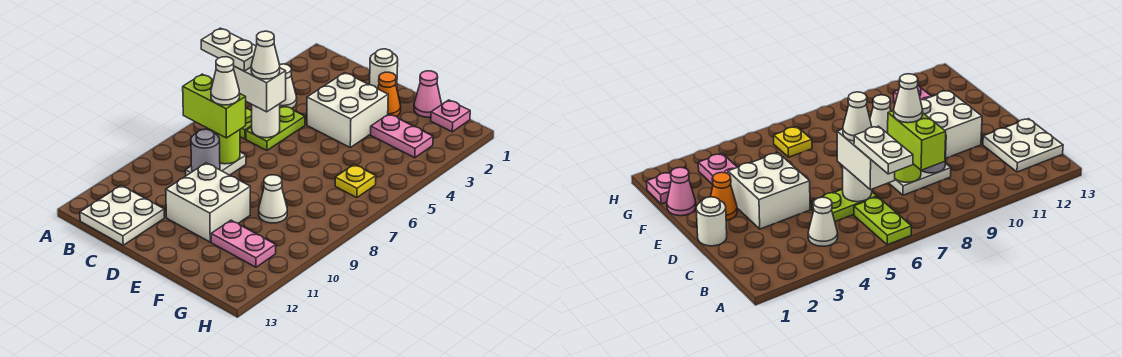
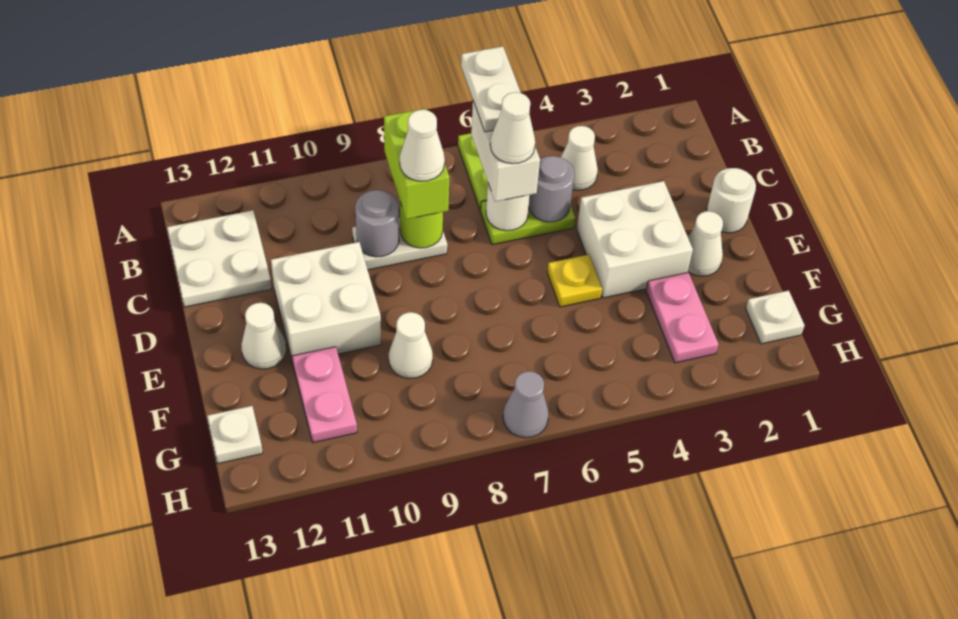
none -> grey round brick C5 level 2
orange cone E2 level 1 -> white cone E2 level 1
none -> white cone E12 level 1
pink cone F1 level 1 -> none
pink plate G1 level 1 -> white plate G1 level 1
yellow plate G6 level 1 -> yellow plate E5 level 1
none -> white plate G13 level 1
none -> grey cone H7 level 1

